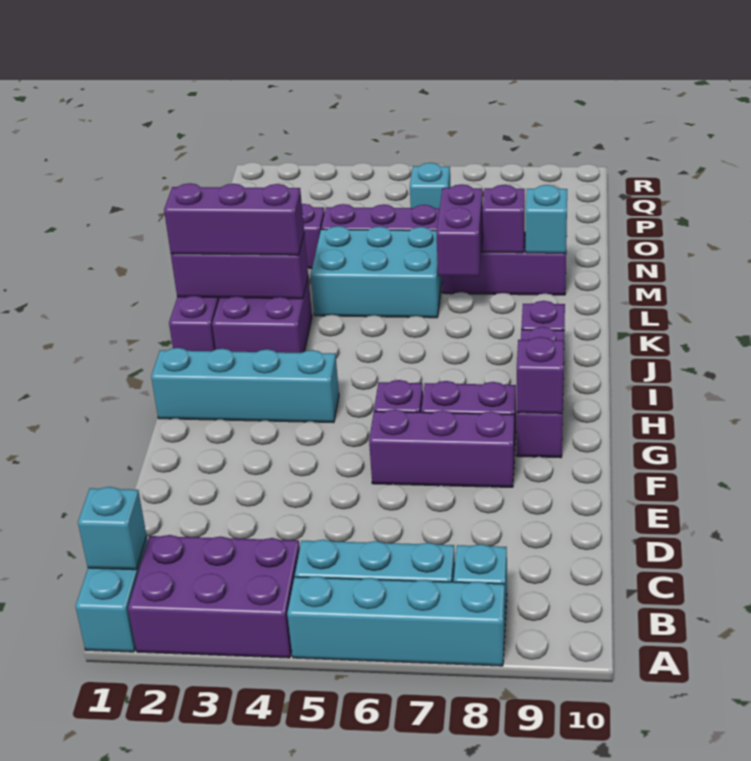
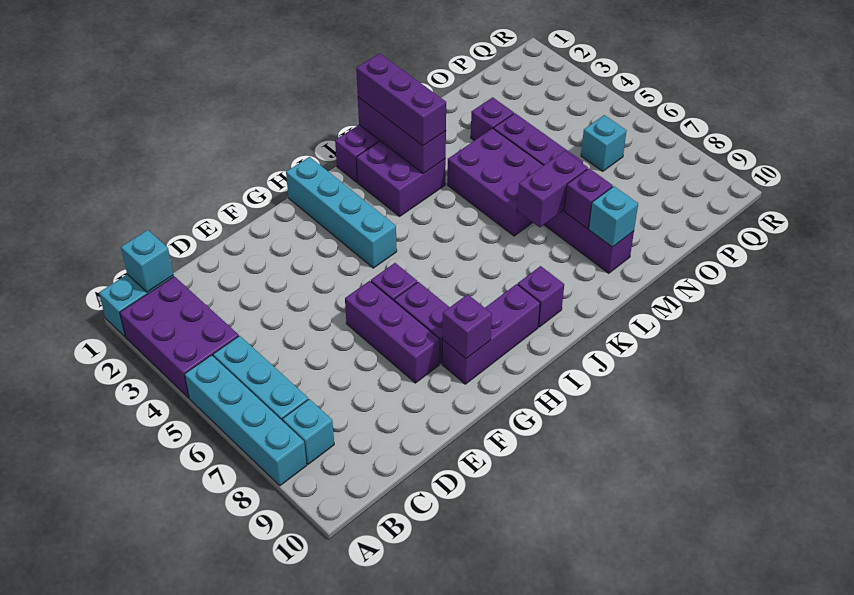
cyan brick L4:M6 level 1 -> purple brick L4:M6 level 1

